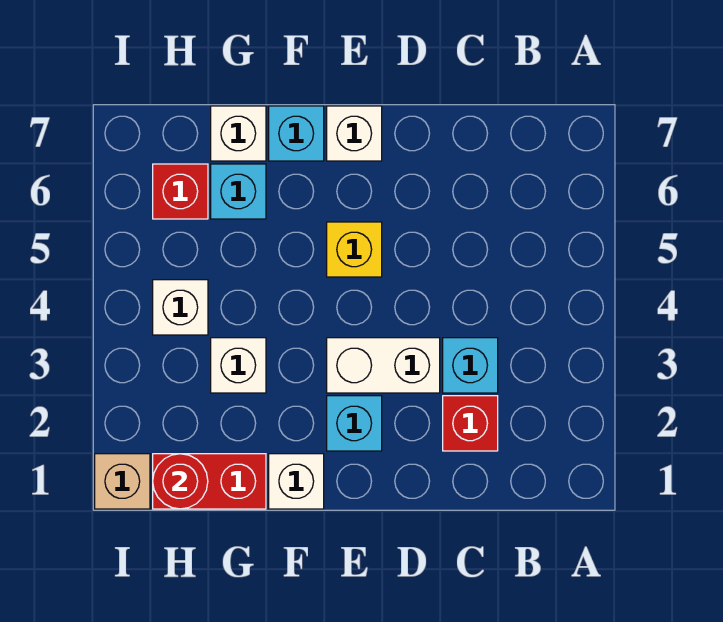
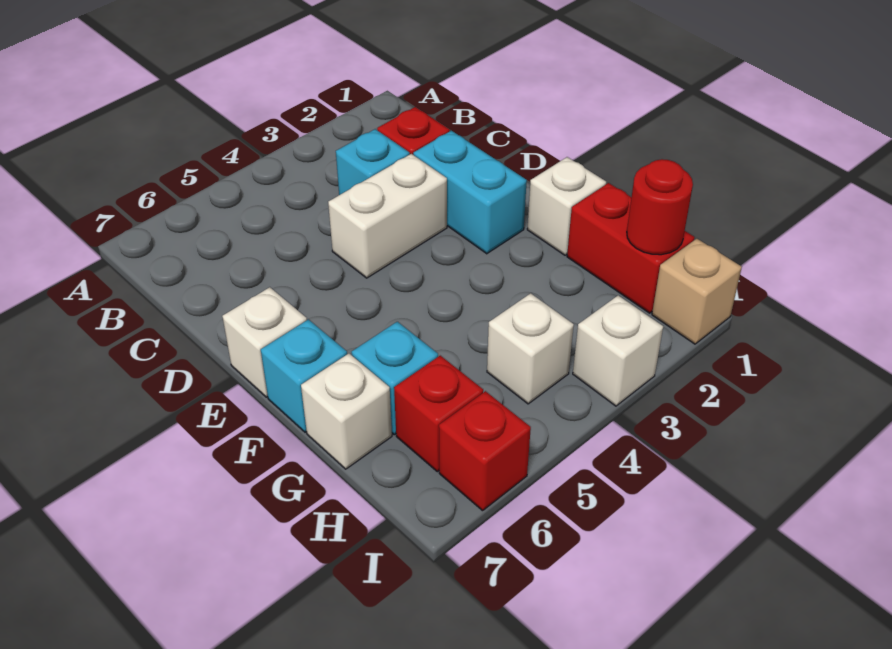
white brick D3:E3 level 1 -> white brick D3:D4 level 1
cyan brick E2 level 1 -> cyan brick D2:E2 level 1
yellow brick E5 level 1 -> none
white brick G3 level 1 -> white brick I3 level 1
none -> red brick I6 level 1

